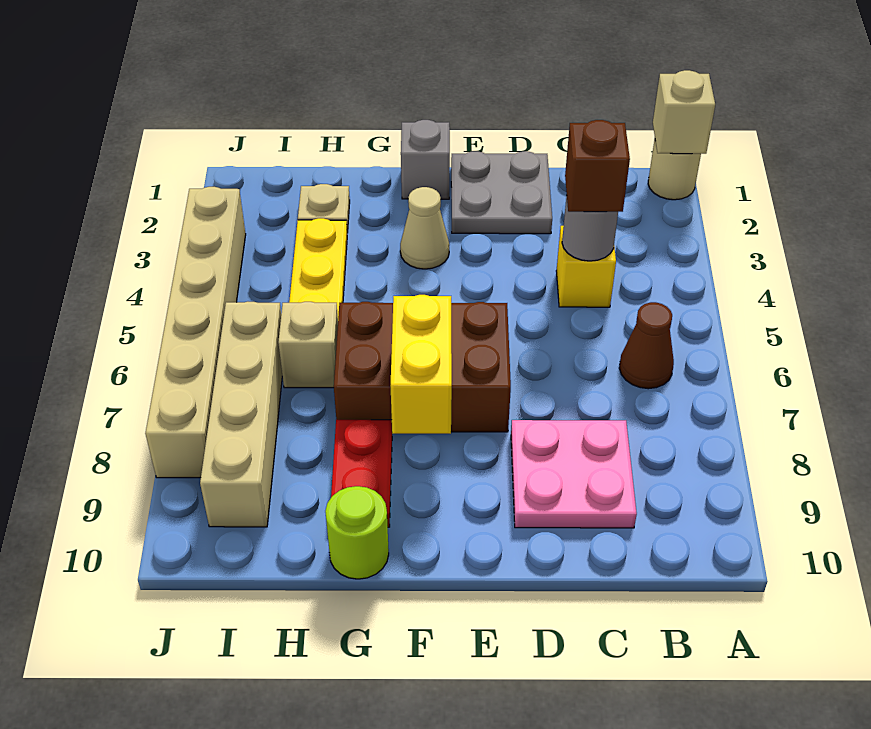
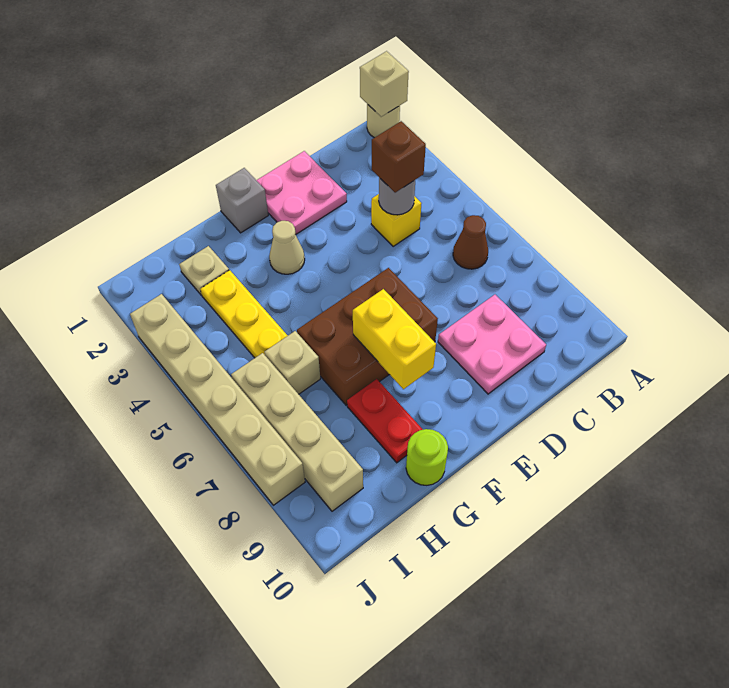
grey plate D1:E2 level 1 -> pink plate D1:E2 level 1

